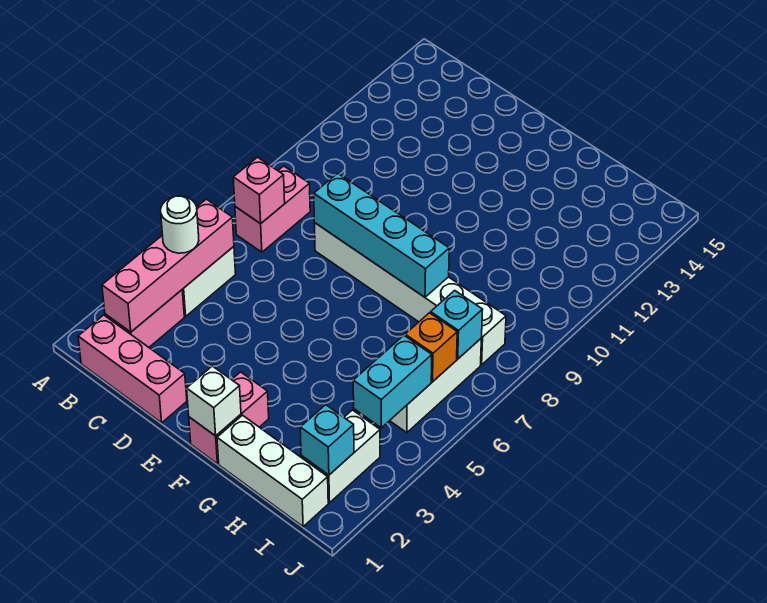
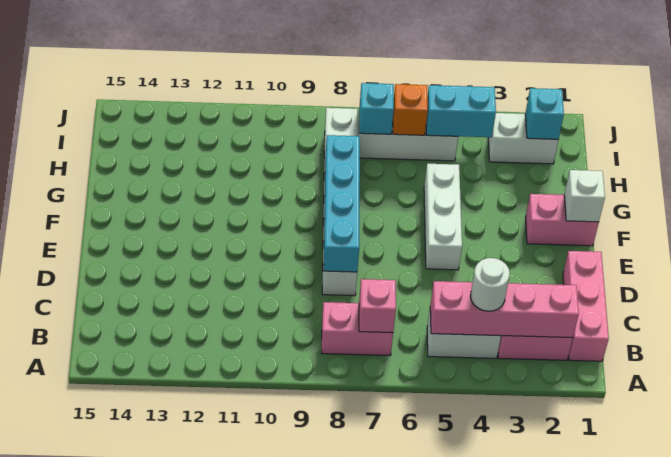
white brick G1:I1 level 1 -> white brick E5:G5 level 1

